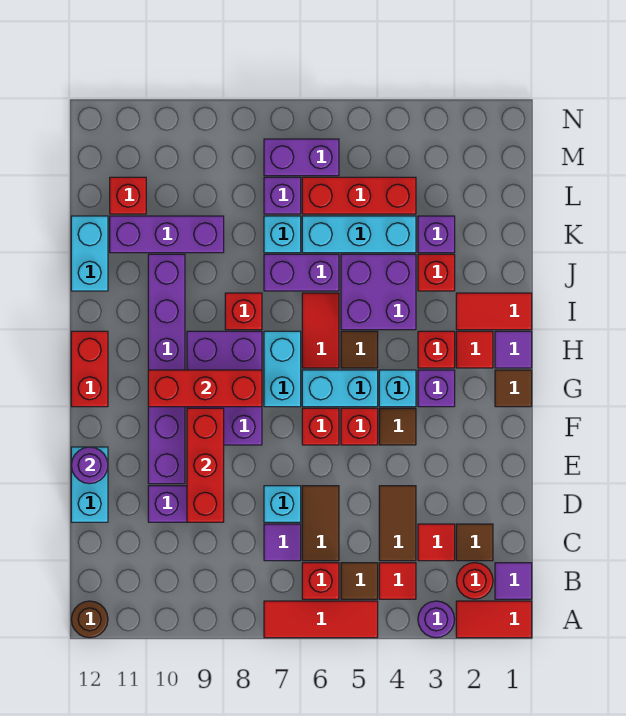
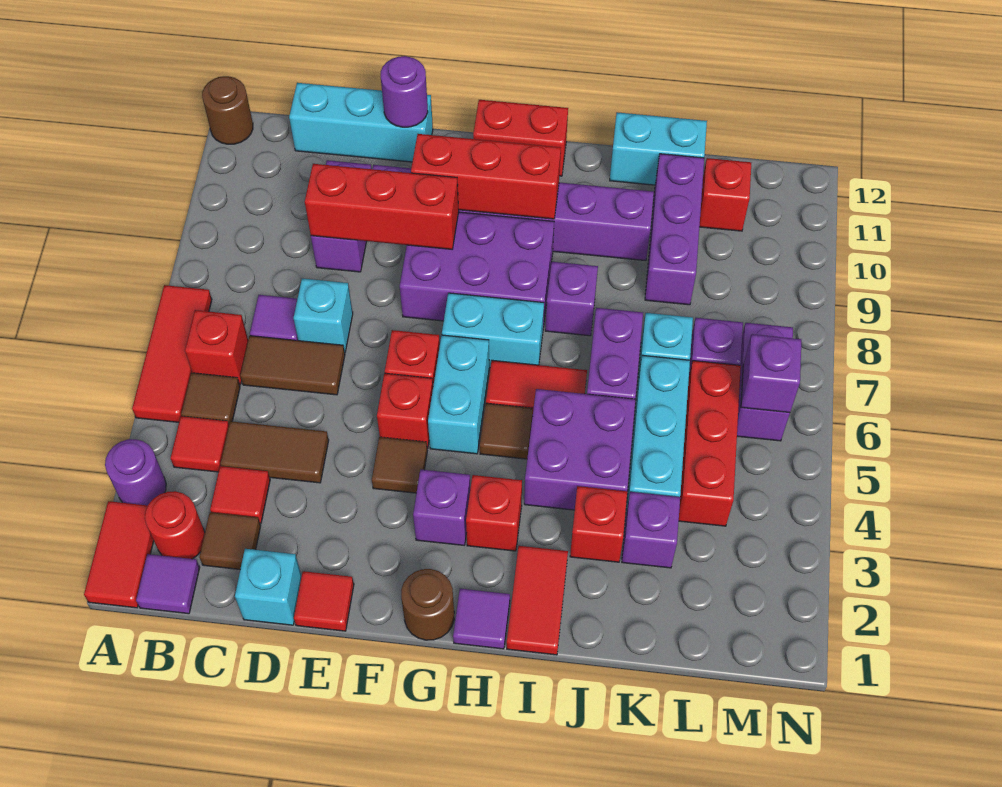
cyan brick D12:E12 level 1 -> cyan brick C12:E12 level 1
brown tile G1 level 1 -> brown round brick G1 level 1
cyan brick G4 level 1 -> cyan brick D1 level 1
red brick G8:G10 level 2 -> red brick F10:H10 level 2
red tile H2 level 1 -> red tile E1 level 1
red brick I8 level 1 -> purple brick I8 level 1
none -> purple brick M6 level 2

